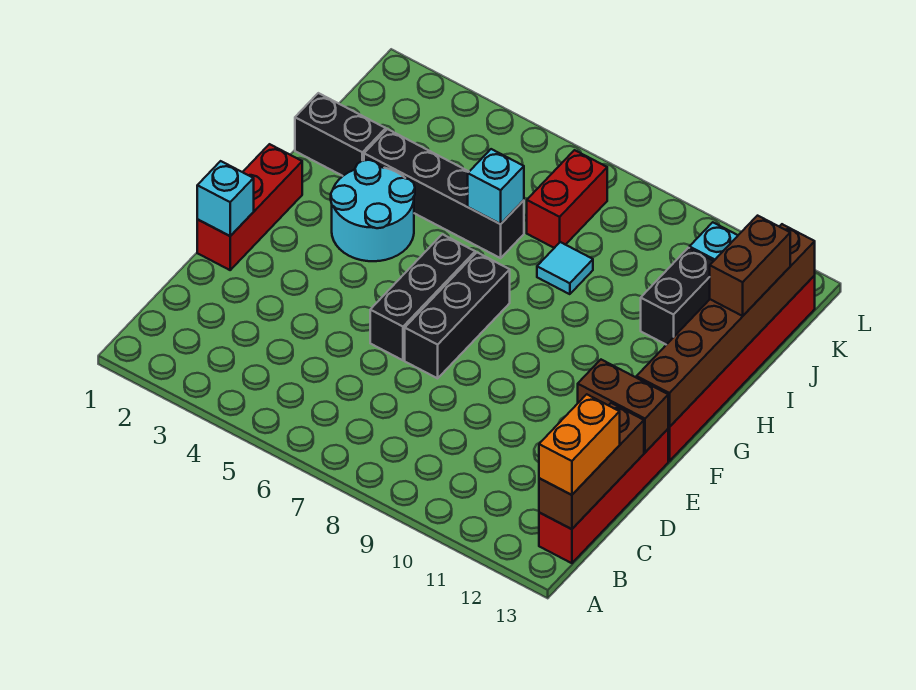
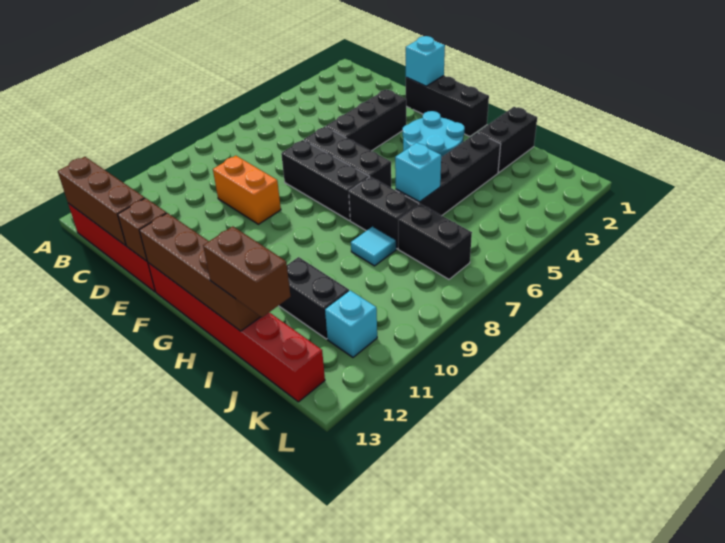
orange brick B13:C13 level 3 -> orange brick D9:E9 level 1
red brick E1:G1 level 1 -> black brick E1:G1 level 1
none -> black brick E3:E5 level 1
brown brick E12:E13 level 2 -> brown brick E13 level 2
brown brick F13:K13 level 2 -> brown brick F13:I13 level 2
none -> black brick H7:I7 level 1
red brick J7:K7 level 1 -> black brick J7:K7 level 1

